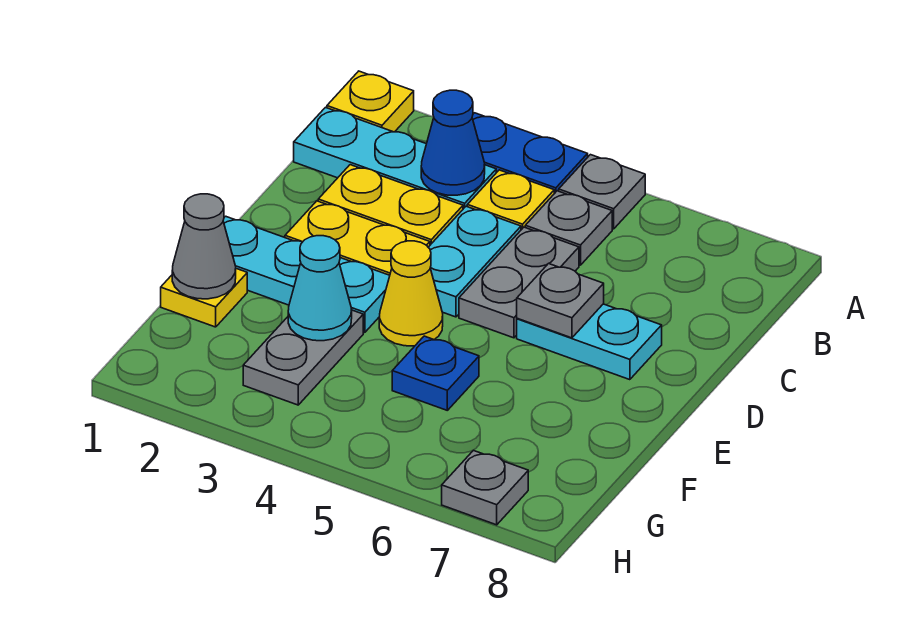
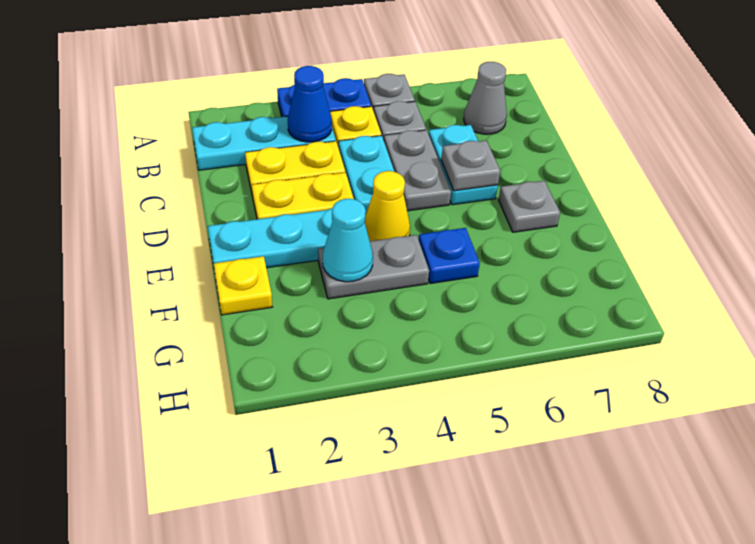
yellow plate A1 level 1 -> none
cyan plate D6:D7 level 1 -> cyan plate C6:D6 level 1
grey cone F1 level 2 -> grey cone B7 level 1
grey plate F3:G3 level 1 -> grey plate F3:F4 level 1
grey plate H7 level 1 -> grey plate E7 level 1

